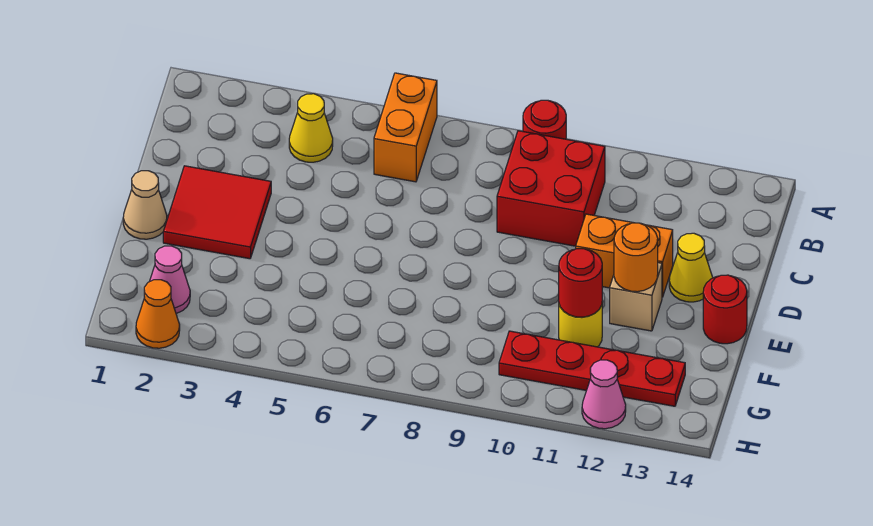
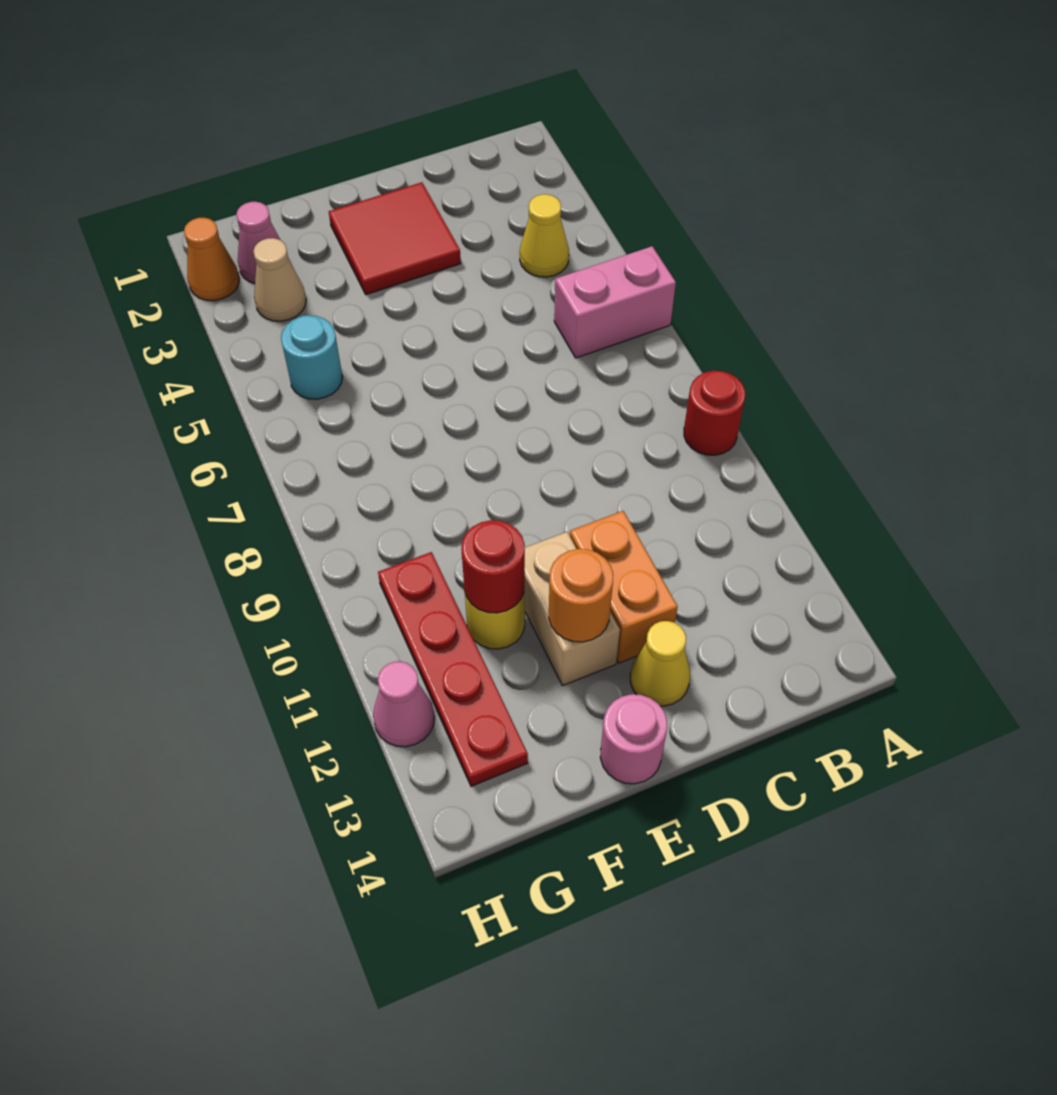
orange brick A6:B6 level 1 -> pink brick A6:B6 level 1
red brick B9:C10 level 1 -> none
tan cone E1 level 1 -> tan cone G3 level 1
tan brick E12 level 1 -> tan brick E11:E12 level 1
red round brick E14 level 1 -> pink round brick E14 level 1
none -> cyan round brick G5 level 1

